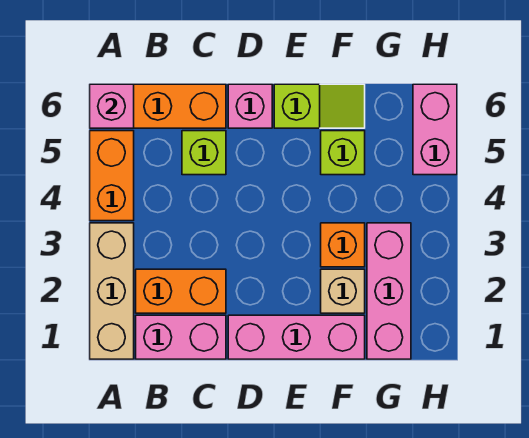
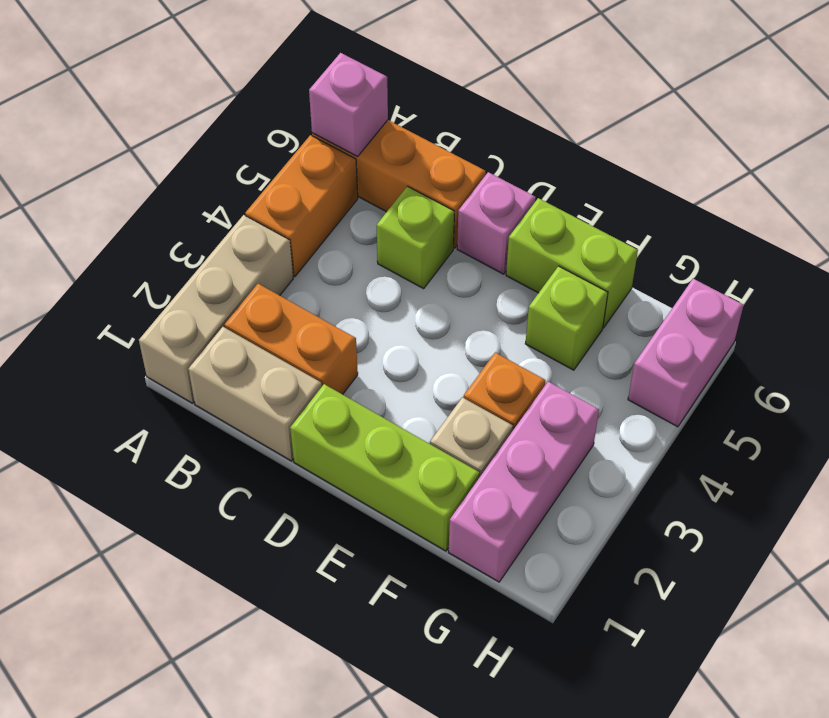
pink brick B1:C1 level 1 -> tan brick B1:C1 level 1
pink brick D1:F1 level 1 -> lime brick D1:F1 level 1
lime slope E6:F6 level 1 top E -> lime brick E6:F6 level 1

